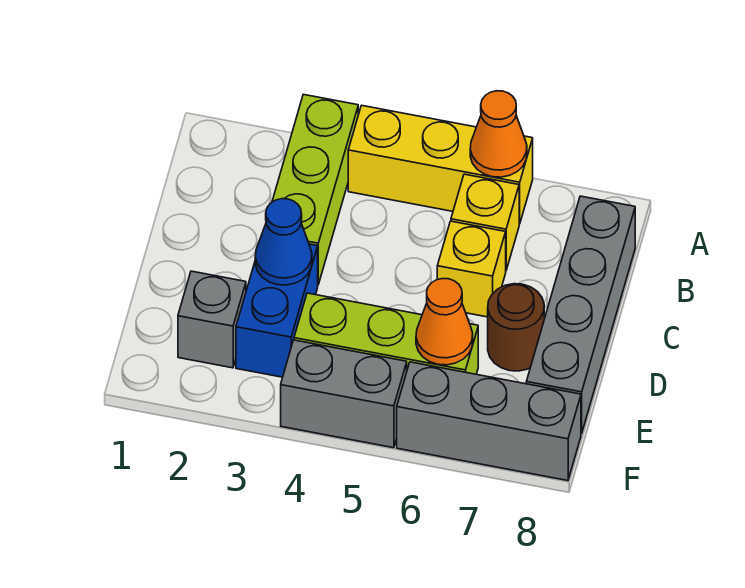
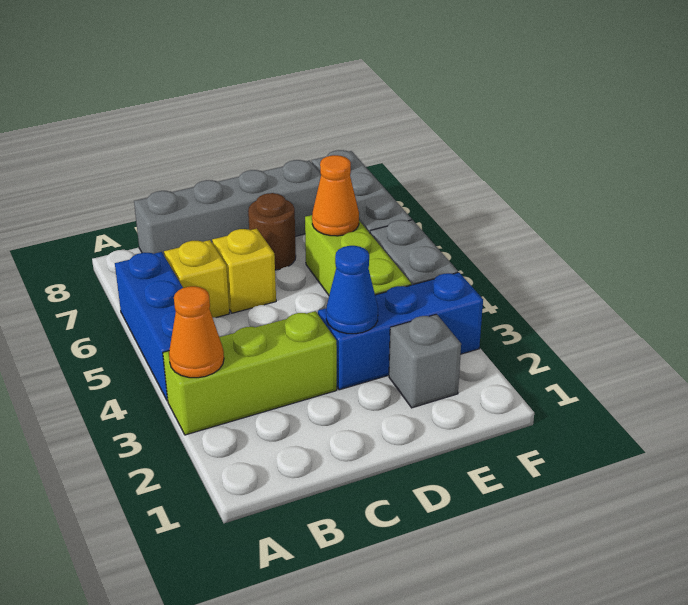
yellow brick A4:A6 level 1 -> blue brick A4:A6 level 1
orange cone A6 level 2 -> orange cone A3 level 2
blue brick D3:E3 level 1 -> blue brick D3:F3 level 1

